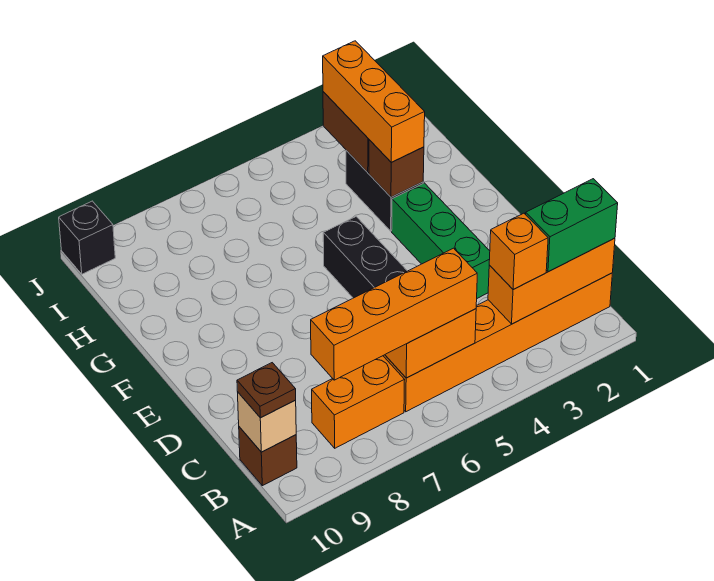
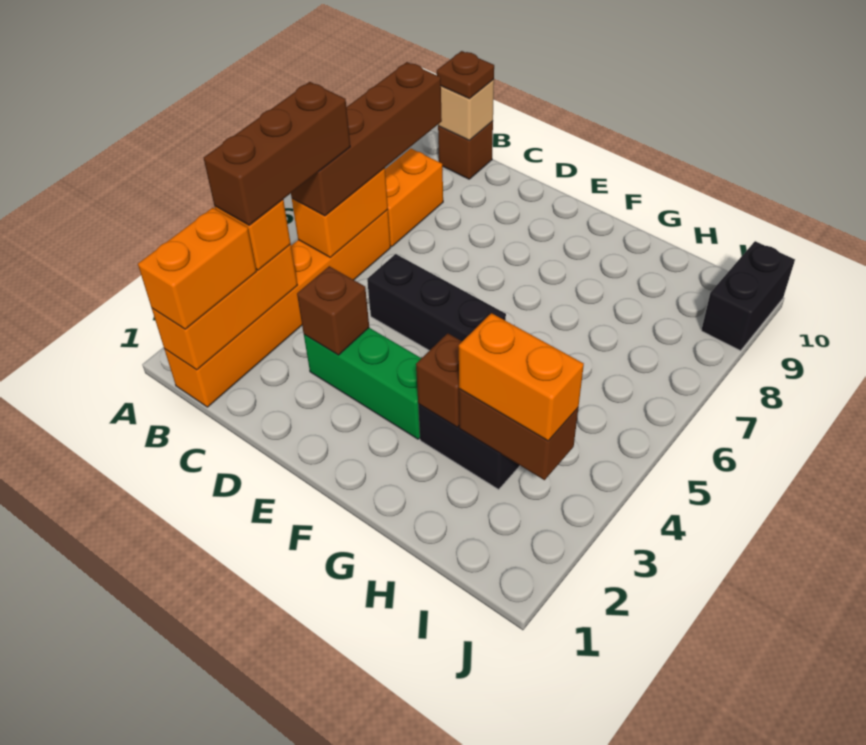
green brick B1:B2 level 3 -> orange brick B1:B2 level 3
none -> brown brick B3:B5 level 4
orange brick B5:B8 level 3 -> brown brick B5:B8 level 3
none -> brown brick D3 level 2
orange brick G3:I3 level 3 -> orange brick H3:I3 level 3
black brick J10 level 1 -> black brick J9:J10 level 1

